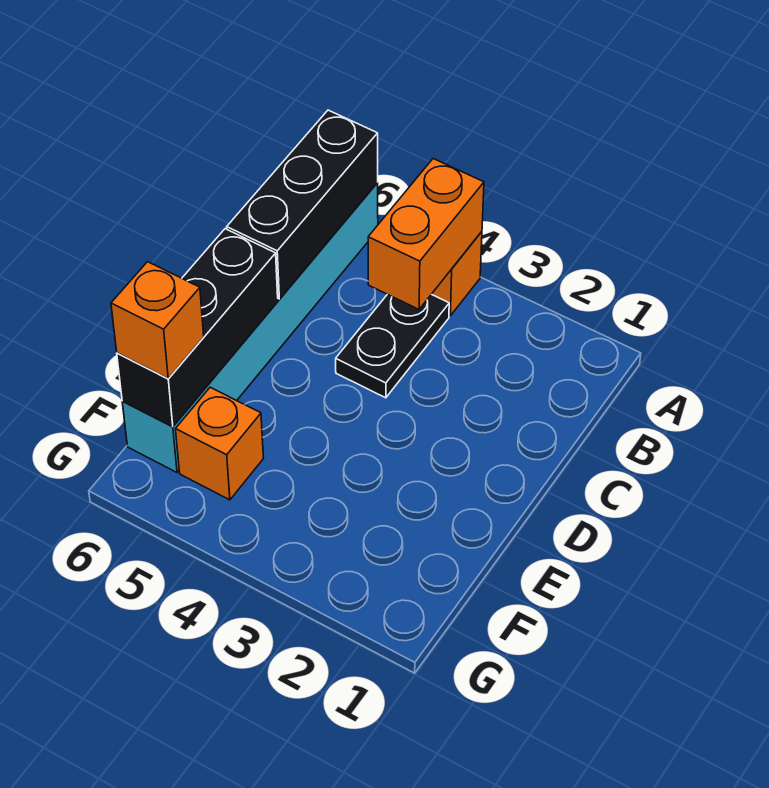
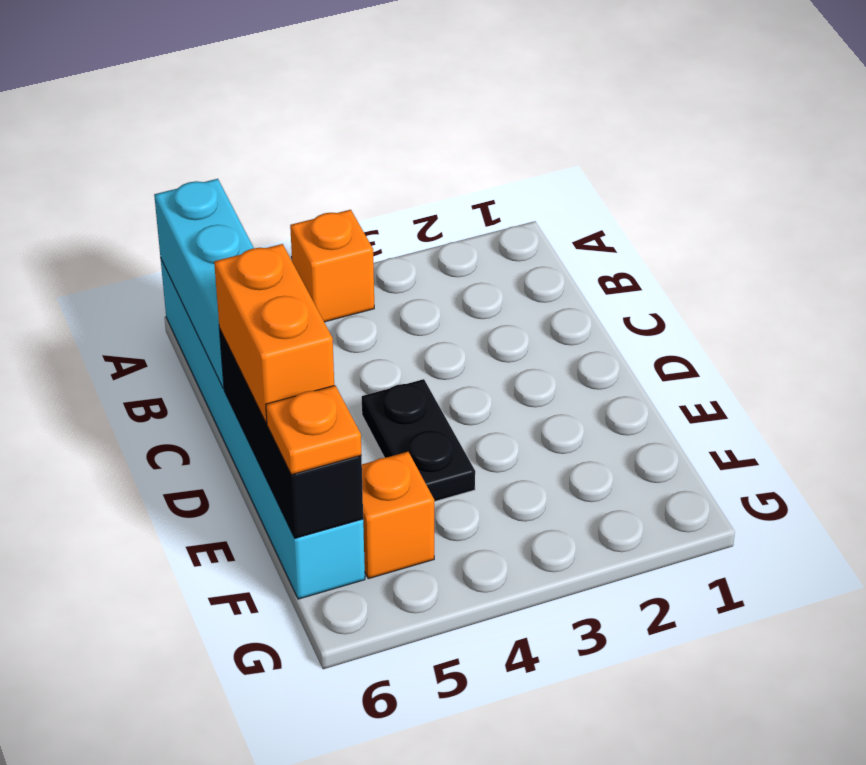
orange brick A4:B4 level 2 -> orange brick D6:E6 level 3
black brick A6:C6 level 2 -> cyan brick A6:C6 level 2
black plate B4:C4 level 1 -> black plate D4:E4 level 1
orange brick F6 level 3 -> orange plate F6 level 3

